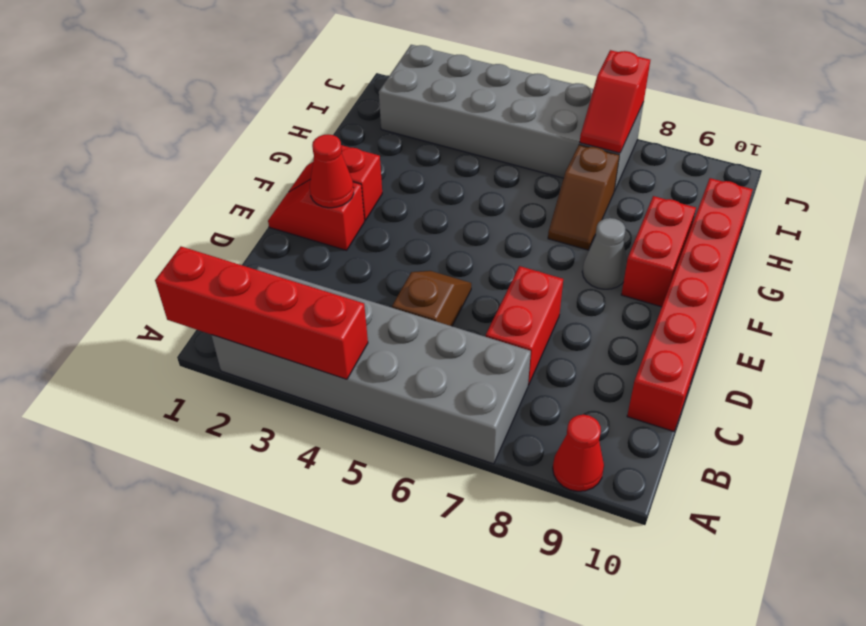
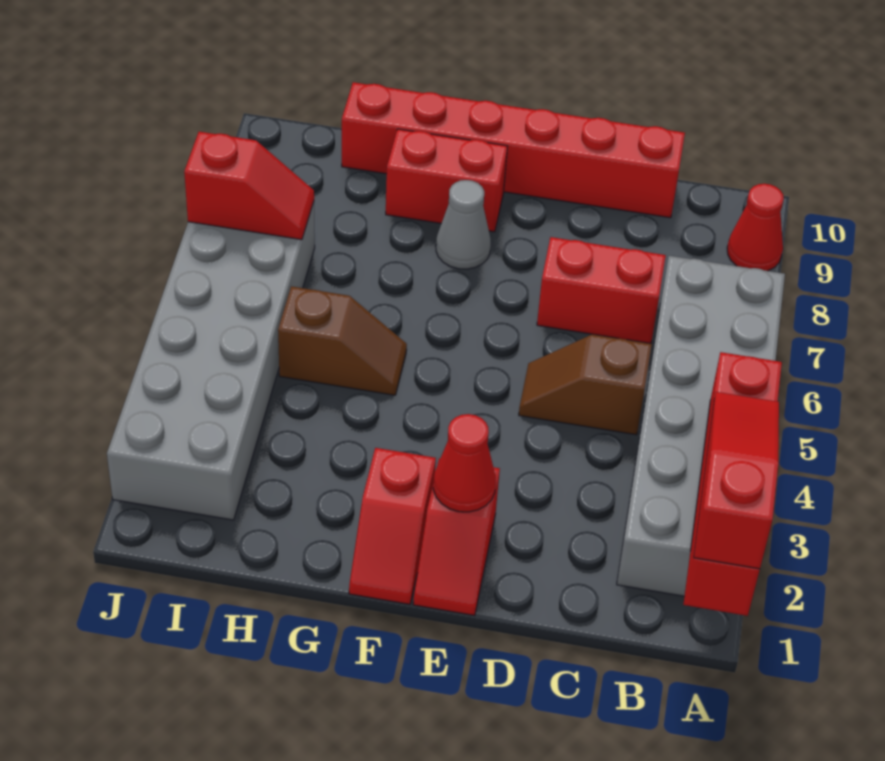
none -> red slope A1:A3 level 3 top 1
brown slope G7:H7 level 1 top H -> brown slope G5:H5 level 1 top H

